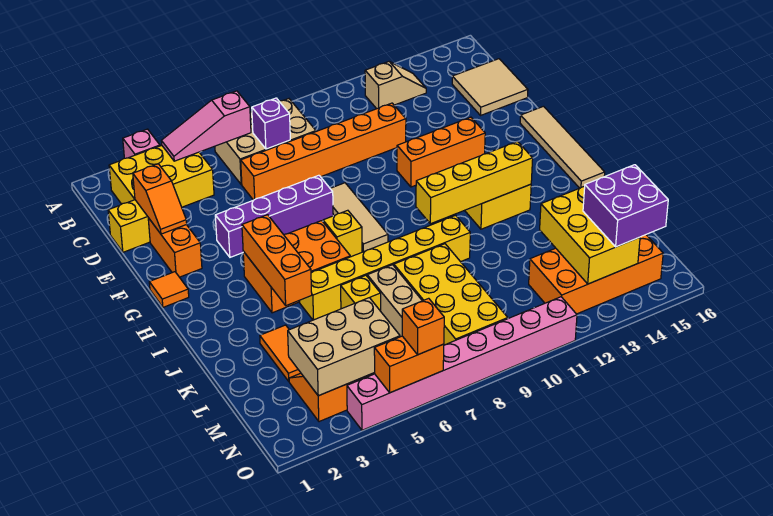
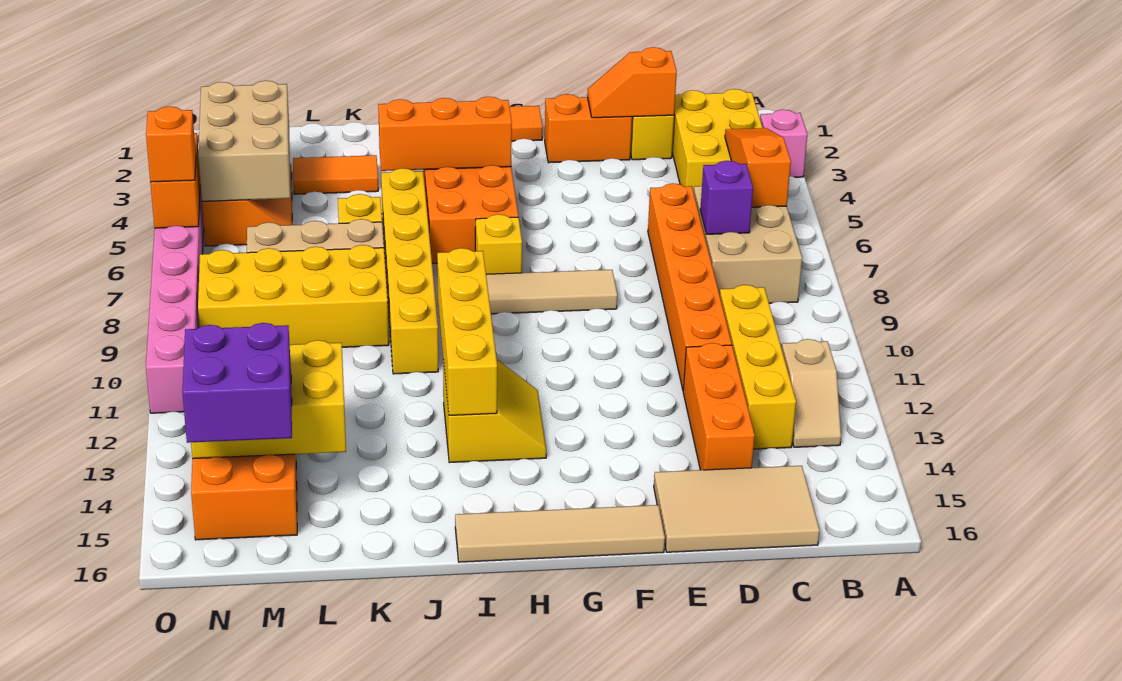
pink slope B4:B6 level 2 top 6 -> orange slope B4:B6 level 2 top 6
none -> yellow brick C10:C13 level 1
tan tile C15:D16 level 1 -> tan tile C15:E16 level 1
purple brick F4:F7 level 1 -> none
orange brick F11:F13 level 1 -> orange brick D12:D14 level 1

